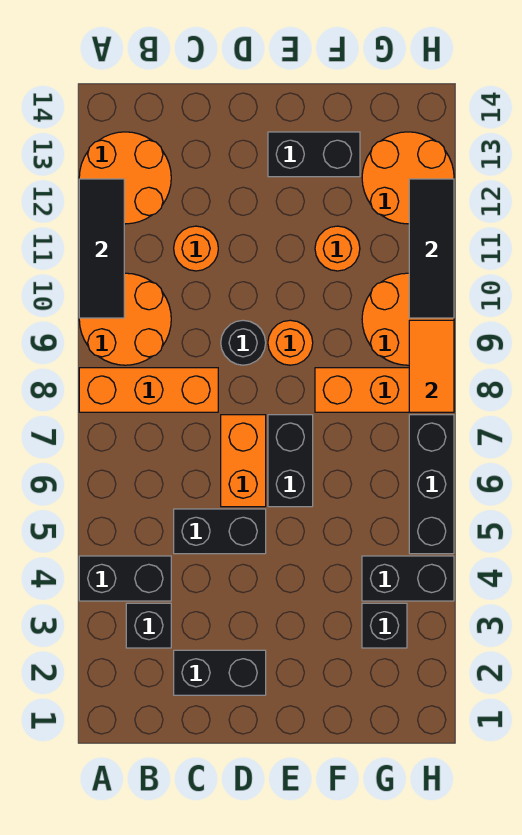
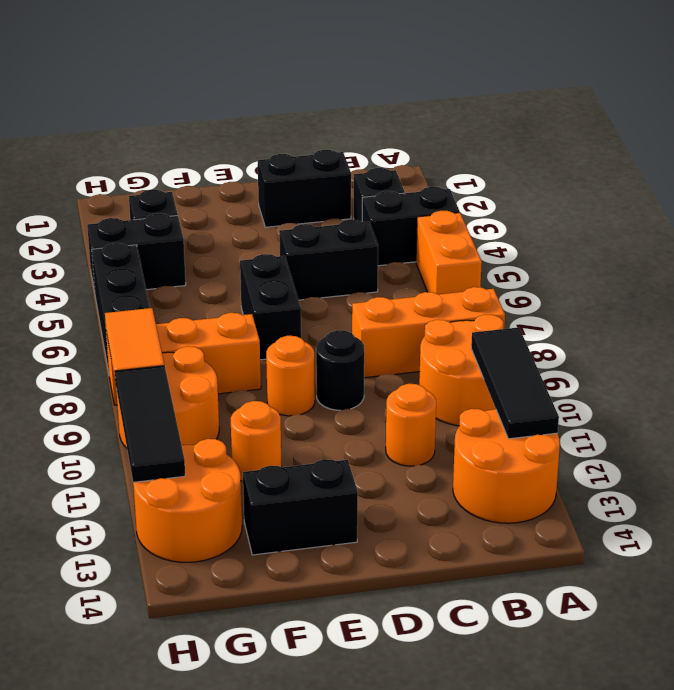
orange brick D6:D7 level 1 -> orange brick A5:A6 level 1

